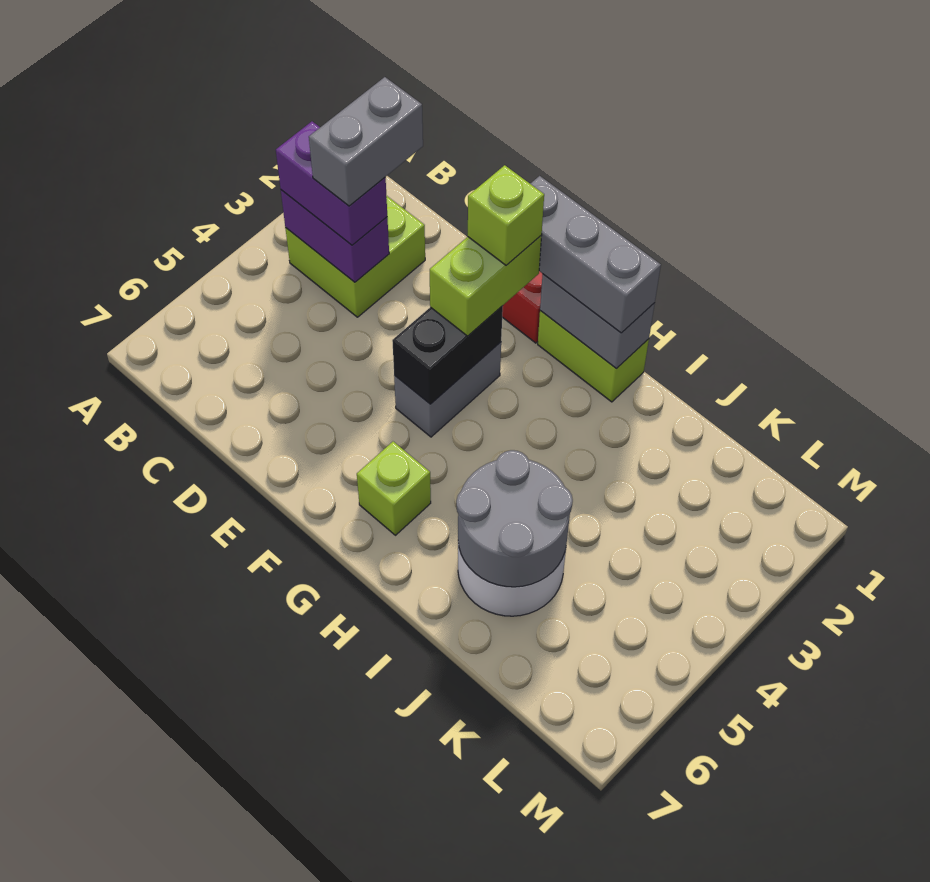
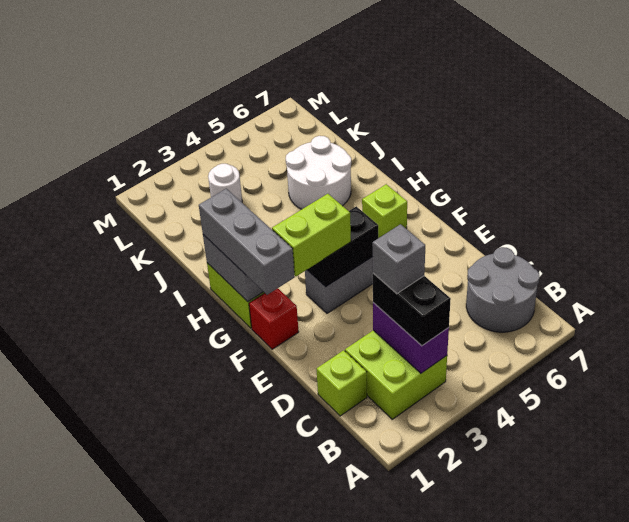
purple brick B3:C3 level 3 -> black brick B3:C3 level 3
grey brick C2:C3 level 4 -> grey brick C3 level 4
lime brick F2 level 4 -> lime brick C1 level 1
grey round brick I5:J6 level 2 -> grey round brick B6:C7 level 1
none -> white round brick K3 level 1

